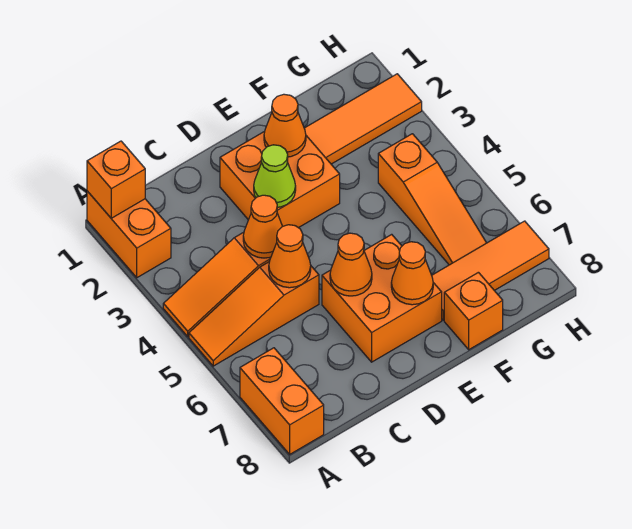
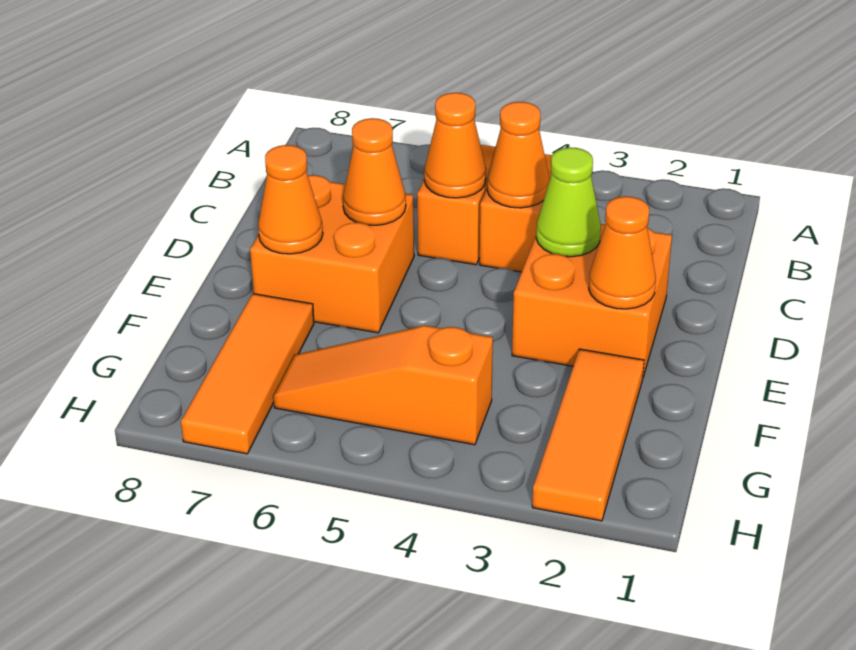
orange brick A1:A2 level 1 -> none
orange brick A1 level 2 -> none
orange brick A7:A8 level 1 -> none
orange brick F8 level 1 -> none

